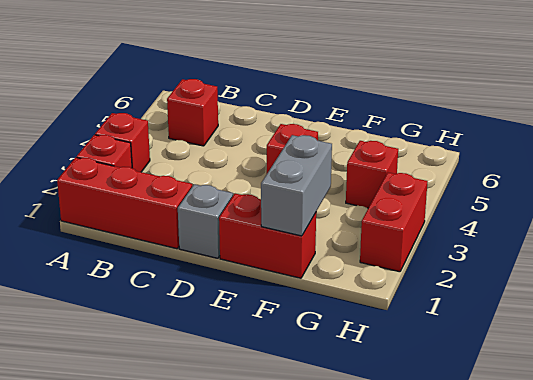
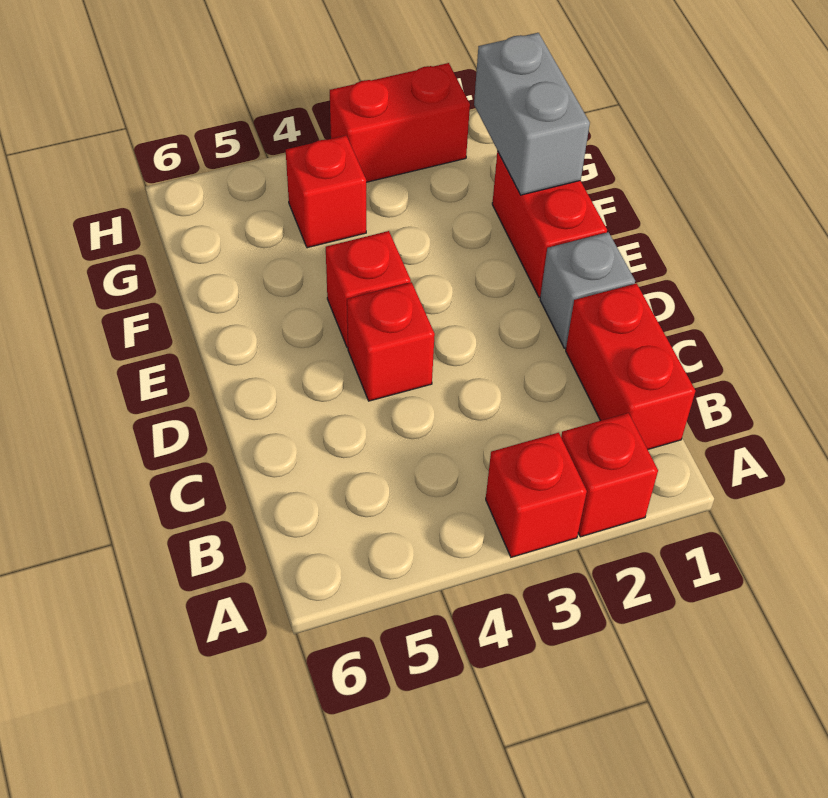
red brick A1:C1 level 1 -> red brick B1:C1 level 1
red brick B5 level 1 -> red brick D4 level 1
grey brick F1:F2 level 2 -> grey brick F1:G1 level 2

